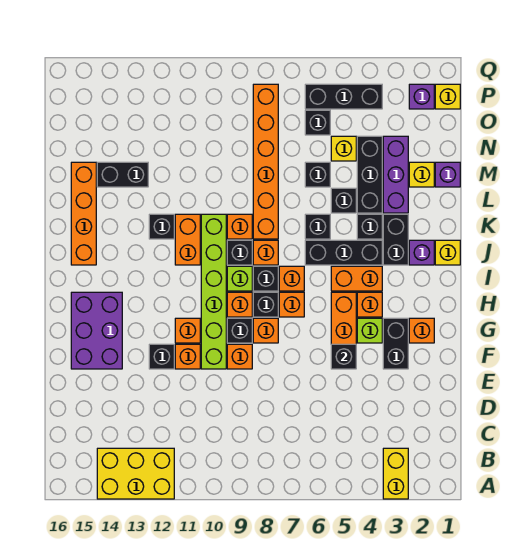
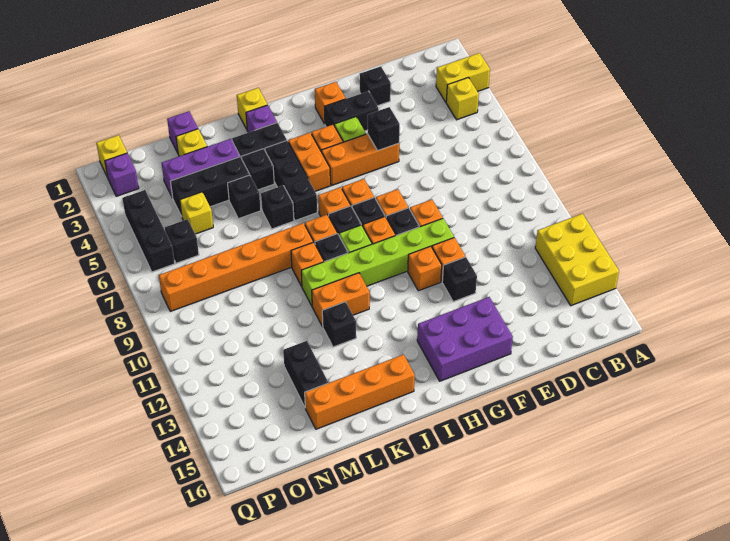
none -> yellow brick B4 level 1
black brick M6 level 1 -> black brick E2 level 1

